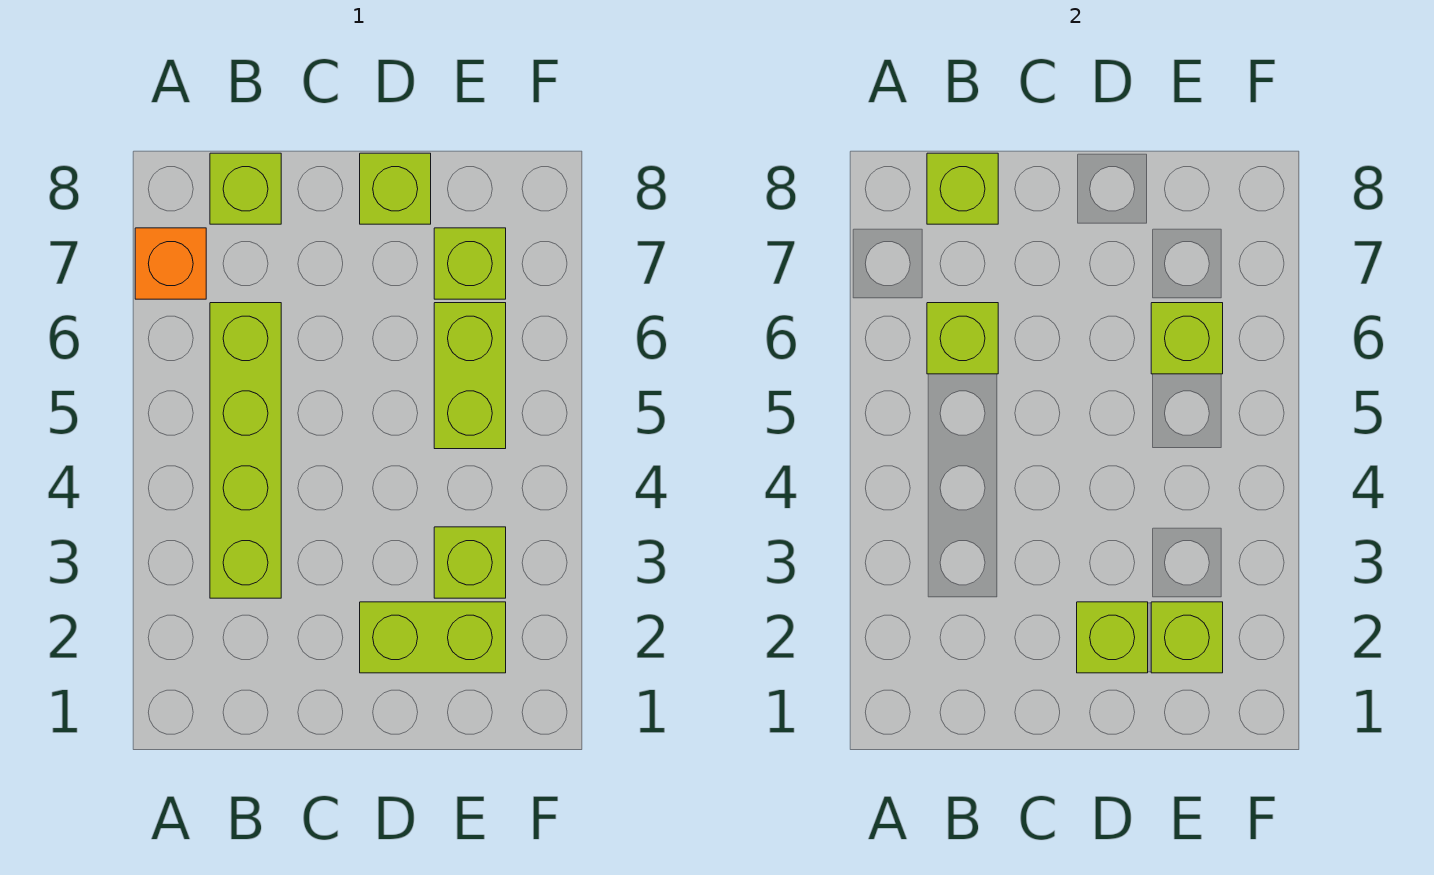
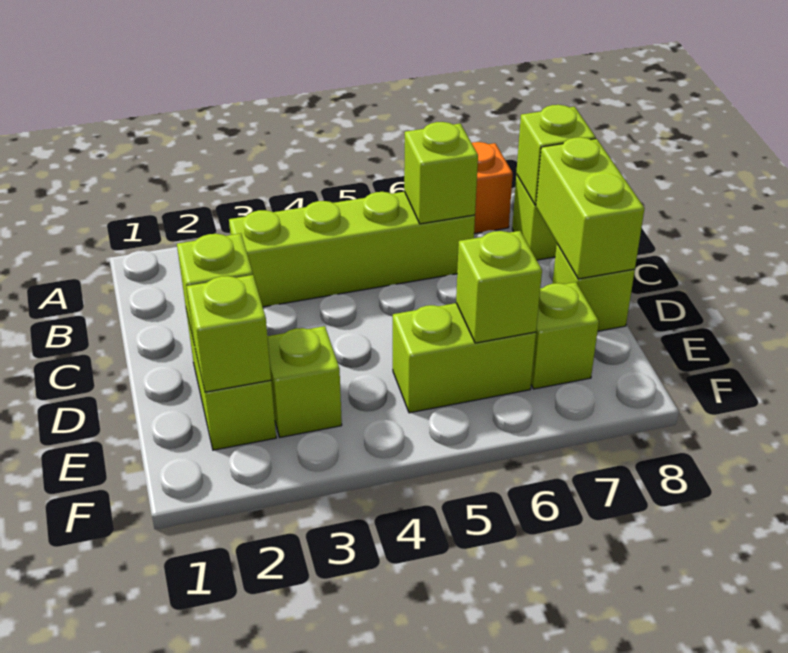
none -> lime brick C8:D8 level 2

